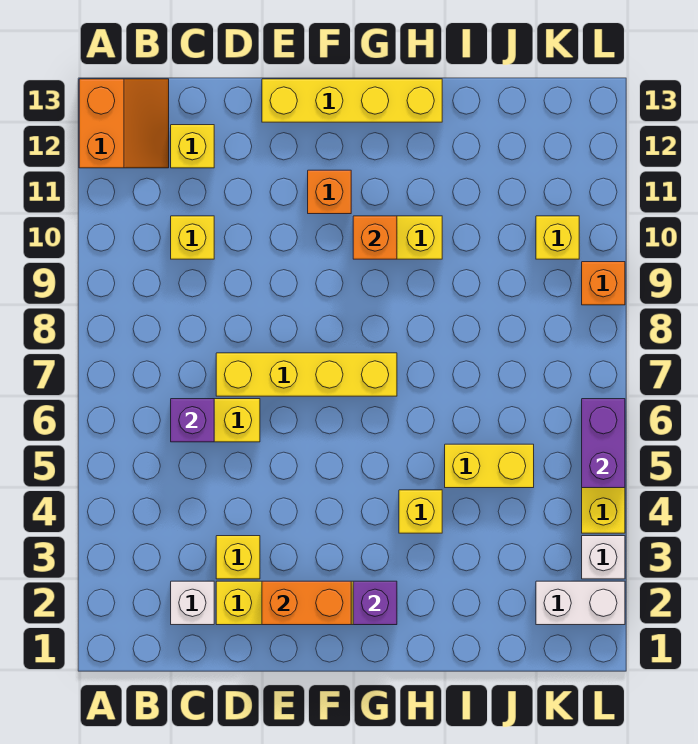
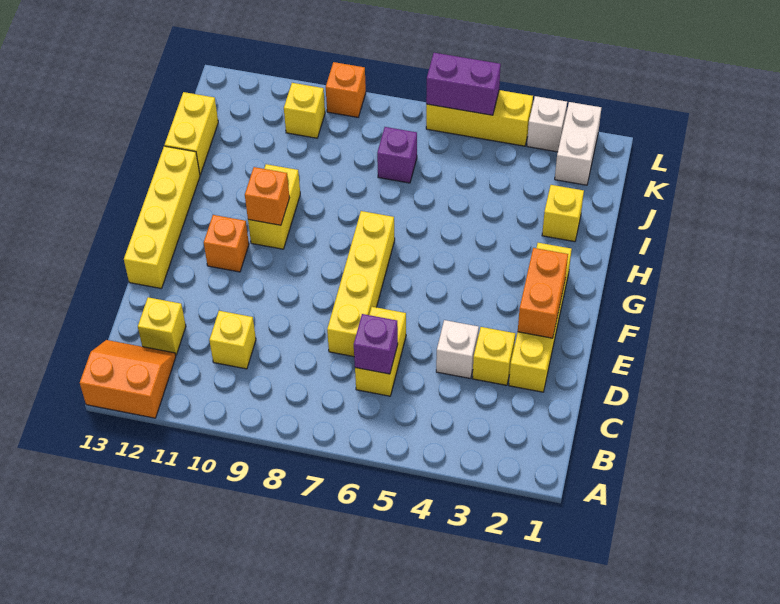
white brick C2 level 1 -> white brick D4 level 1
purple brick G2 level 2 -> purple brick J7 level 1
yellow brick H4 level 1 -> yellow brick I2 level 1
yellow brick I5:J5 level 1 -> yellow brick I13:J13 level 1

